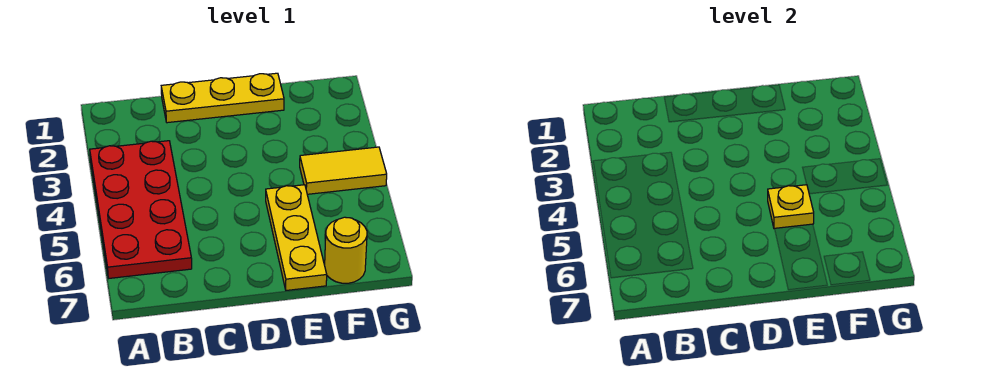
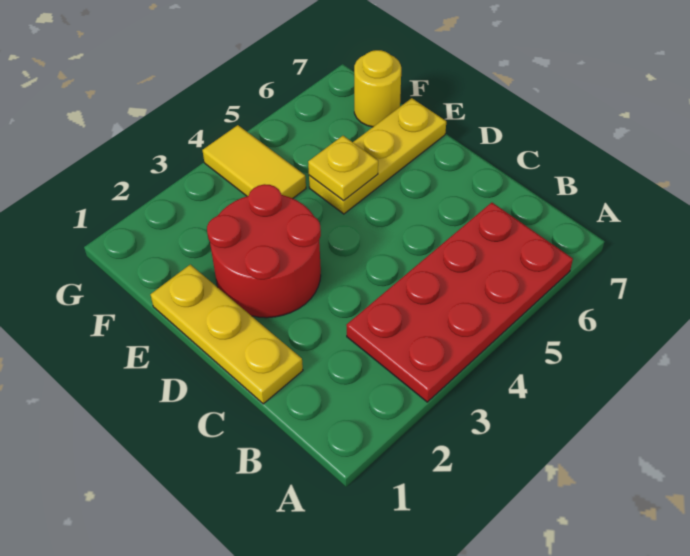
none -> red round brick D2:E3 level 1

